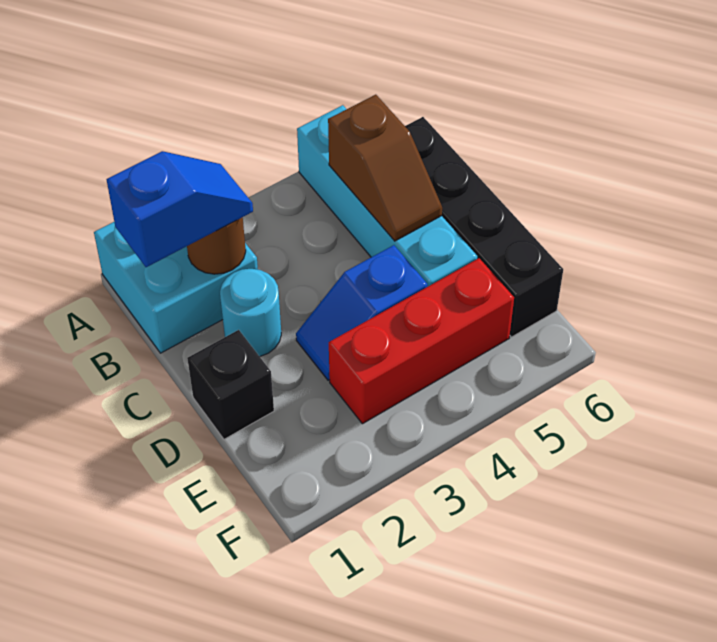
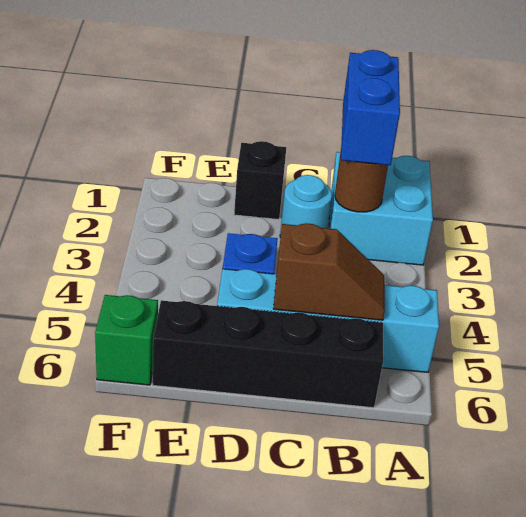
blue slope B1:B2 level 3 top 1 -> blue brick B1:B2 level 3
brown slope B5:C5 level 2 top B -> brown slope B5:C5 level 2 top C
red brick E3:E5 level 1 -> none
none -> green brick F6 level 1

